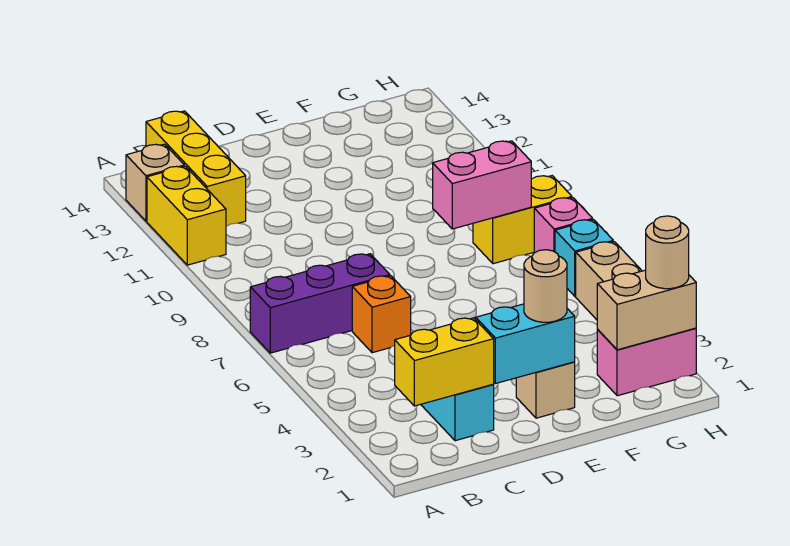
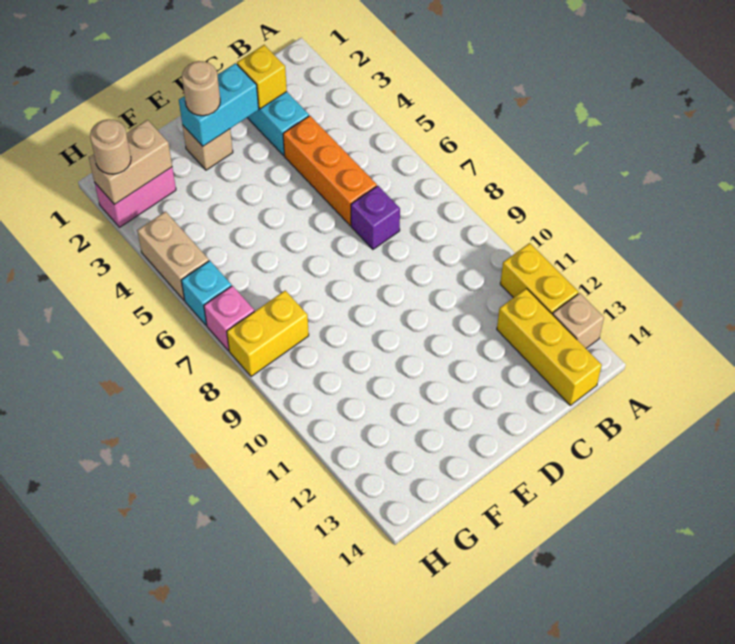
purple brick A7:C7 level 1 -> purple brick C7 level 1
yellow brick B2:C2 level 2 -> yellow brick C2 level 2
orange brick C6 level 1 -> orange brick C4:C6 level 1
pink brick F8:G8 level 2 -> none

